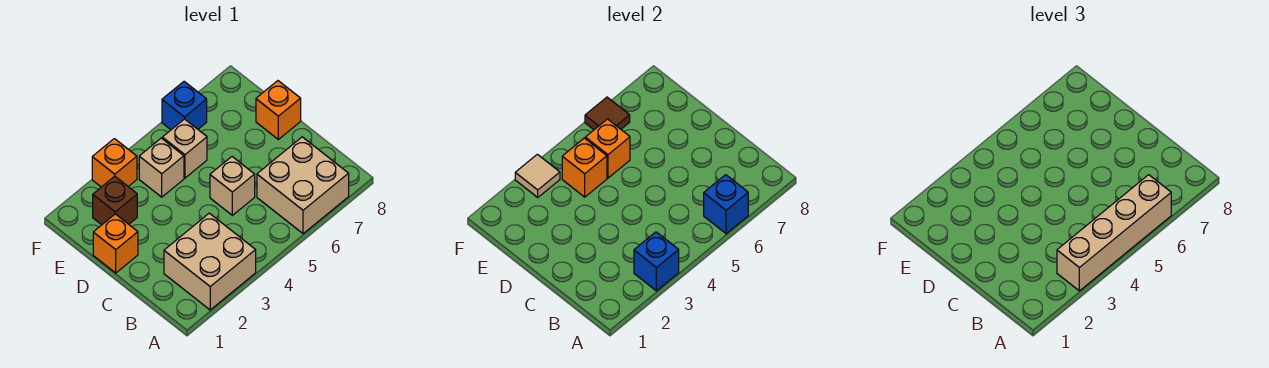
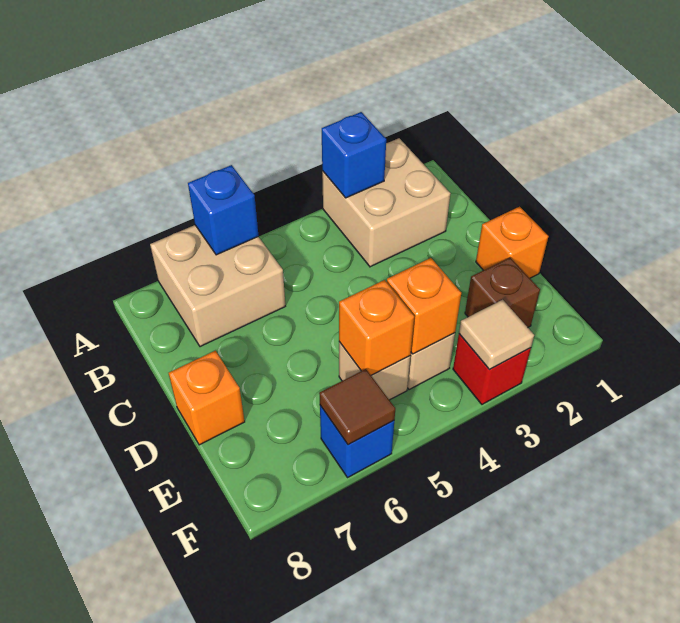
tan brick A3:A6 level 3 -> none
tan brick C5 level 1 -> none
orange brick F3 level 1 -> red brick F3 level 1

